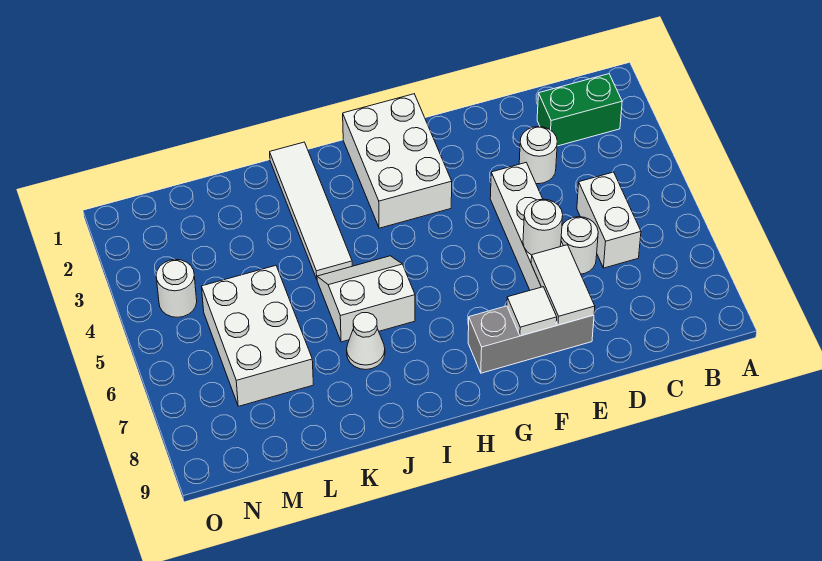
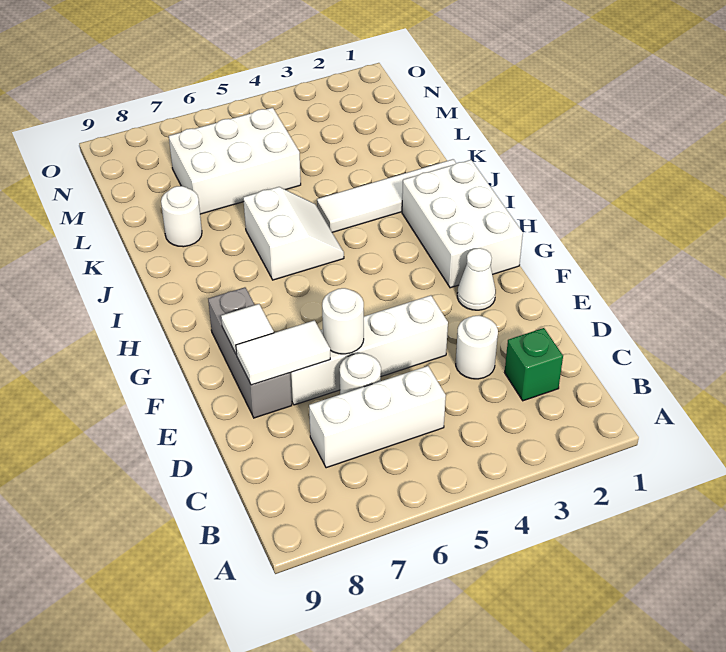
green brick B2:C2 level 1 -> green brick C2 level 1
white brick C5:C6 level 1 -> white brick C5:C7 level 1
white brick G1:H3 level 1 -> white brick G1:I2 level 1
white cone J7 level 1 -> white cone F2 level 1
white round brick N4 level 1 -> white round brick K8 level 1

